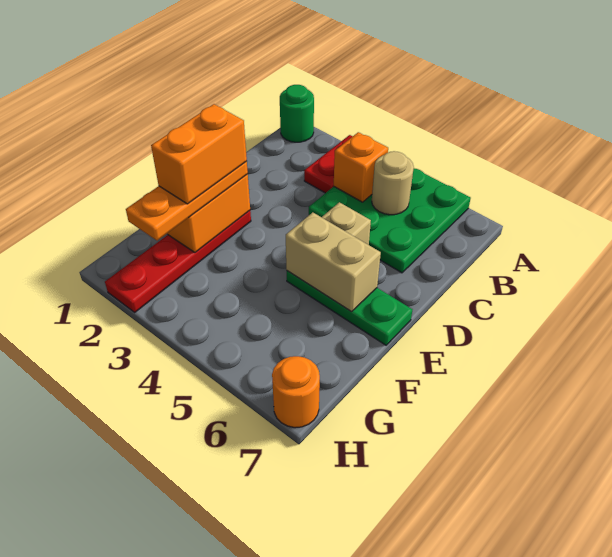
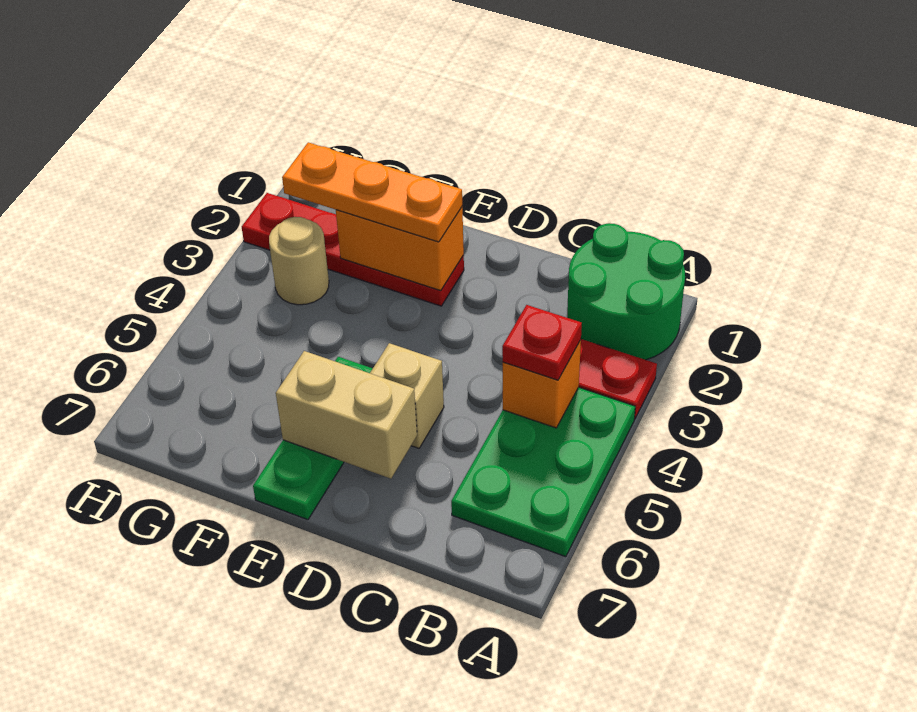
green round brick A1 level 1 -> green round brick A1:B2 level 1
green plate A4:C6 level 1 -> green plate A4:B6 level 1
none -> red plate B4 level 3
tan round brick B5 level 2 -> tan round brick G3 level 1
orange brick E2:F2 level 4 -> none
tan brick E5:E6 level 2 -> tan brick D6:E6 level 2
orange round brick H7 level 1 -> none

